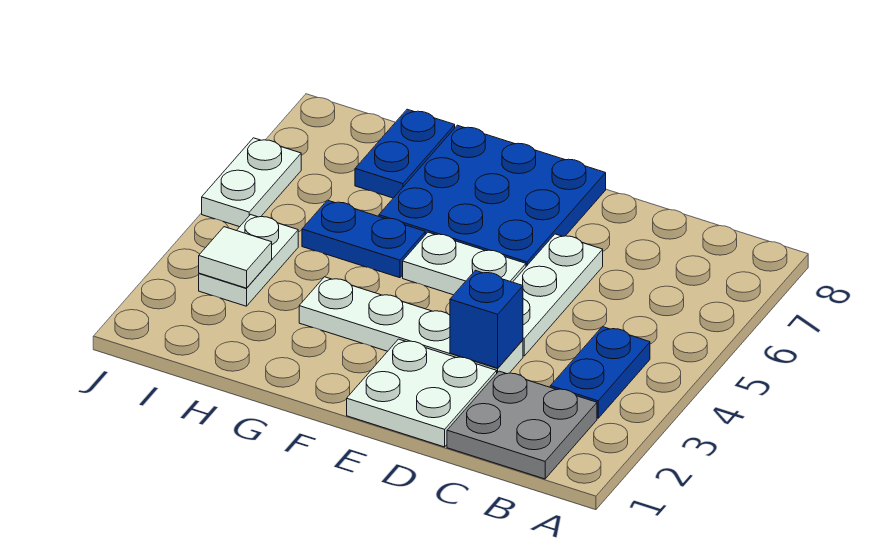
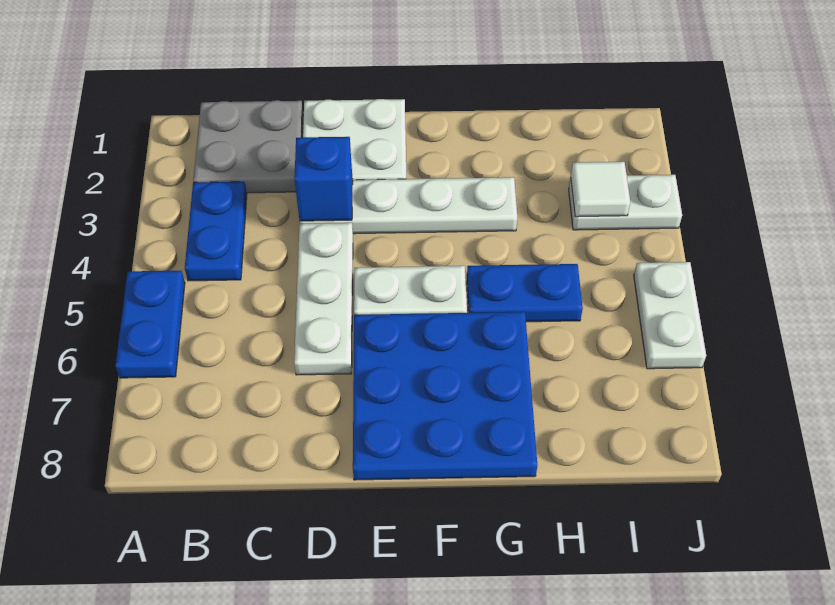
blue plate H7:H8 level 1 -> blue plate A5:A6 level 1
white plate I3:I4 level 1 -> white plate I3:J3 level 1

